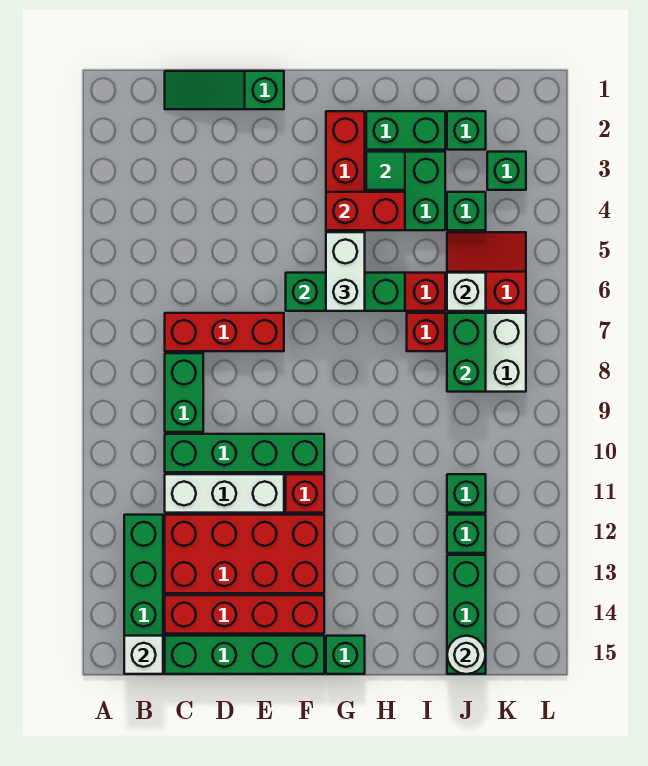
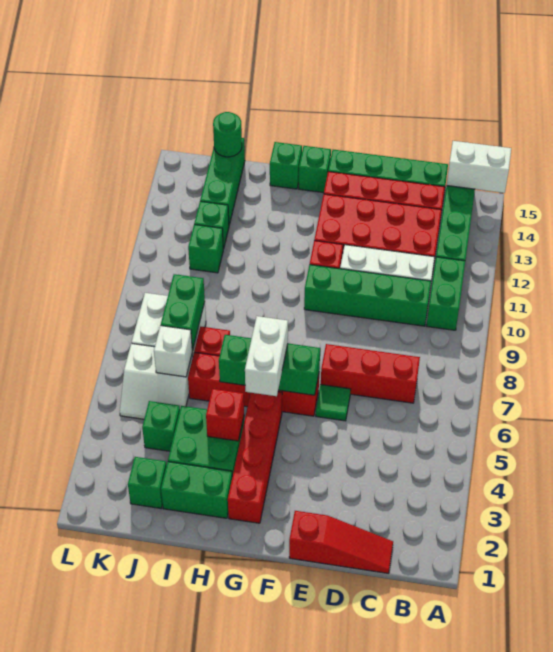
white brick B15 level 2 -> white brick A15:B15 level 2
green slope C1:E1 level 1 top E -> red slope C1:E1 level 1 top E
green brick C8:C9 level 1 -> green brick B10:B11 level 1
red brick G4:H4 level 2 -> red brick H4 level 2
green tile H3 level 2 -> green tile E6 level 1
red slope J5:K6 level 1 top 6 -> white slope J5:K6 level 1 top 6
white round brick J15 level 2 -> green round brick J15 level 2
green brick K3 level 1 -> green brick H15 level 1

